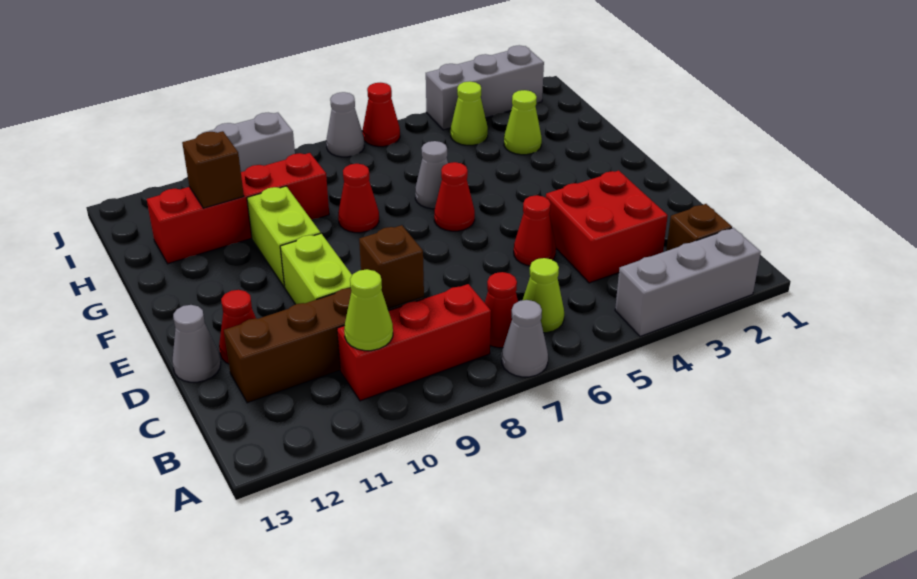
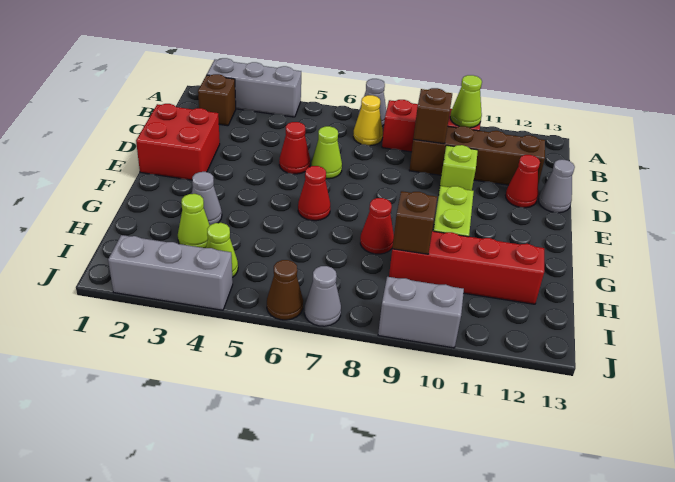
lime cone B6 level 1 -> lime cone D6 level 1
red cone B7 level 1 -> yellow cone B7 level 1
red brick C3:D4 level 1 -> red brick D1:E2 level 1
lime brick D10:E10 level 1 -> lime brick D10 level 1
grey cone G6 level 1 -> grey cone G3 level 1
brown brick H11 level 2 -> brown brick H9 level 2
red cone J6 level 1 -> brown cone J6 level 1

